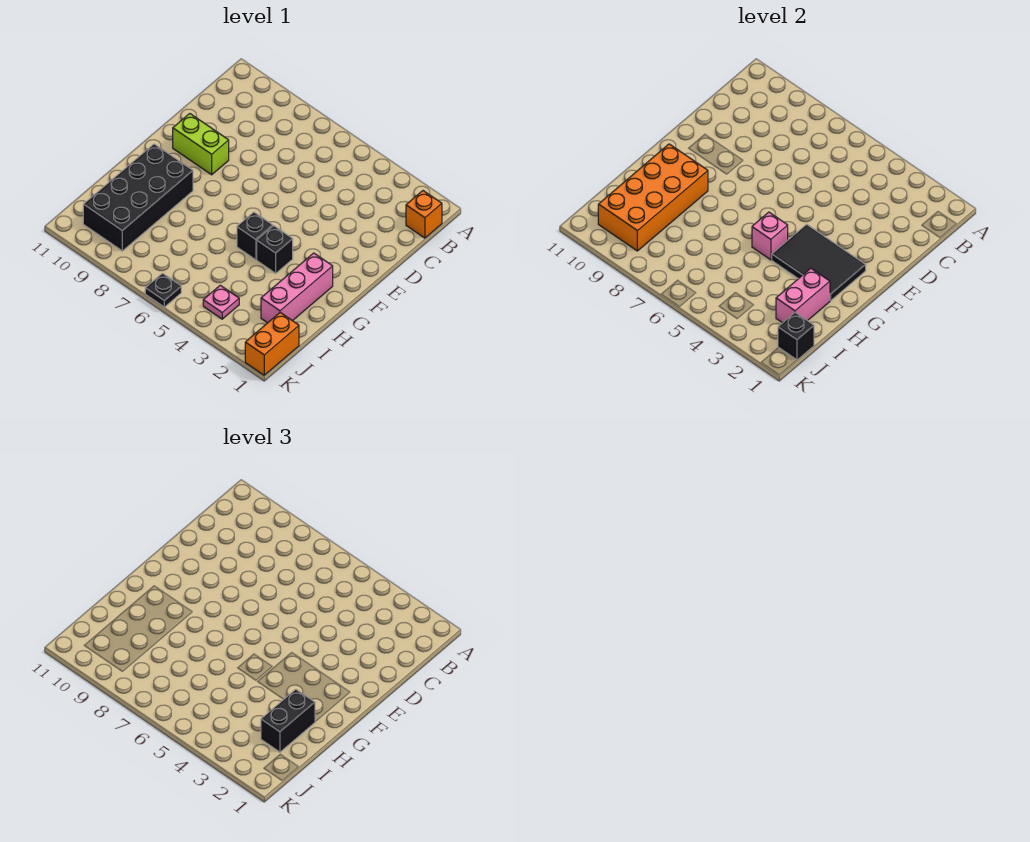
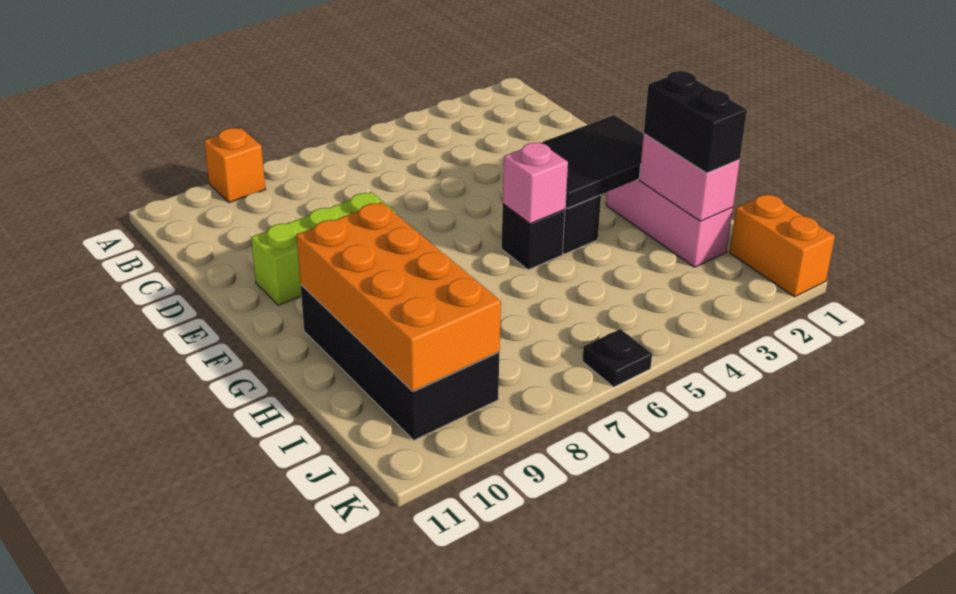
orange brick B1 level 1 -> orange brick A9 level 1
lime brick E9:E10 level 1 -> lime brick E8:E10 level 1
black brick J1 level 2 -> none
pink plate J4 level 1 -> none

